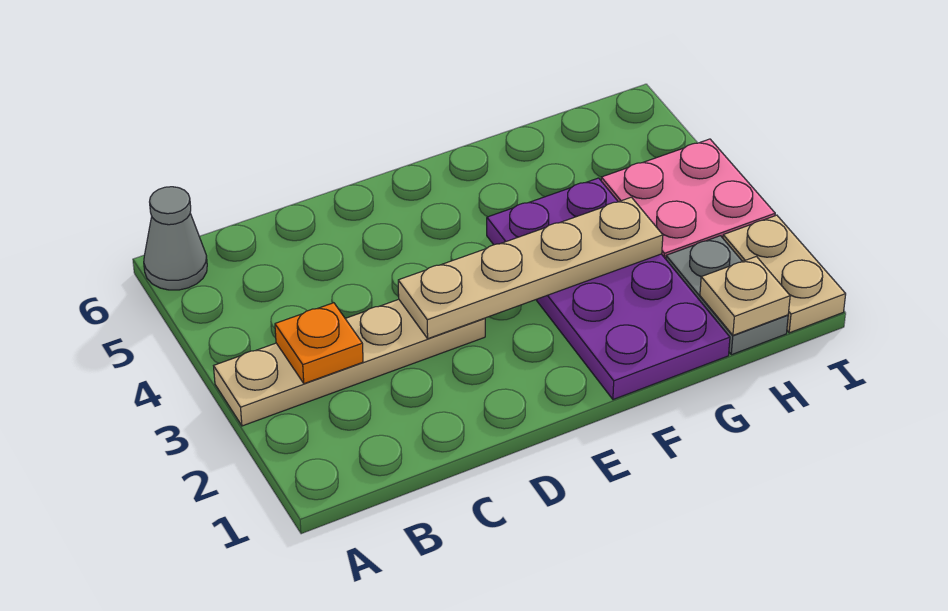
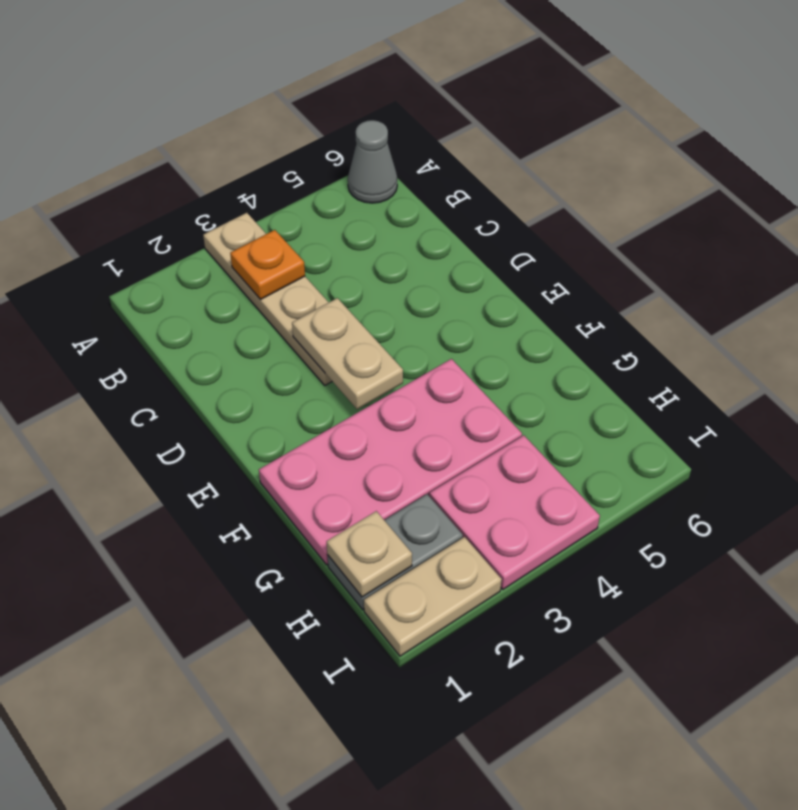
tan plate D3:G3 level 2 -> tan plate D3:E3 level 2
purple plate F1:G4 level 1 -> pink plate F1:G4 level 1

